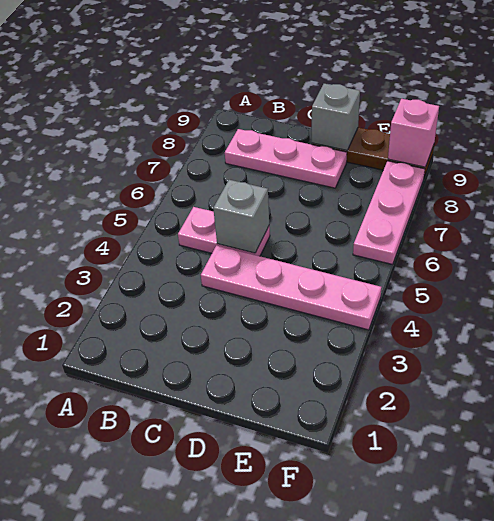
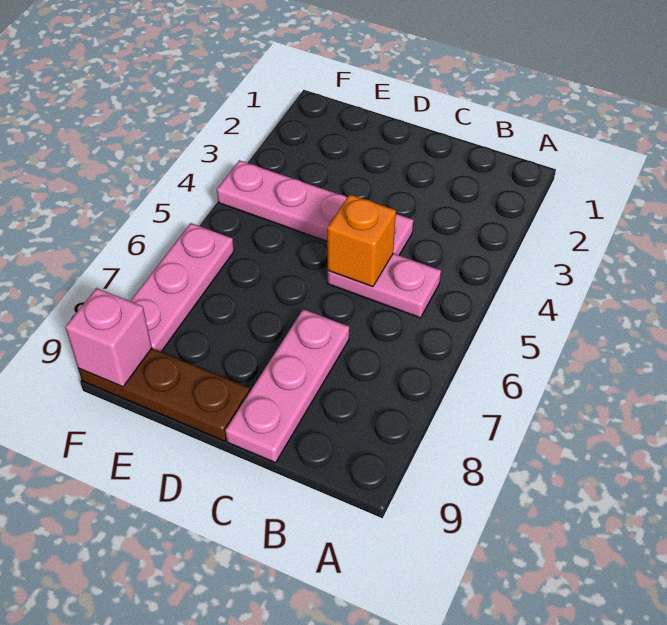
pink plate B8:D8 level 1 -> pink plate C7:C9 level 1
grey brick C5 level 2 -> orange brick C5 level 2
grey brick D9 level 2 -> none

